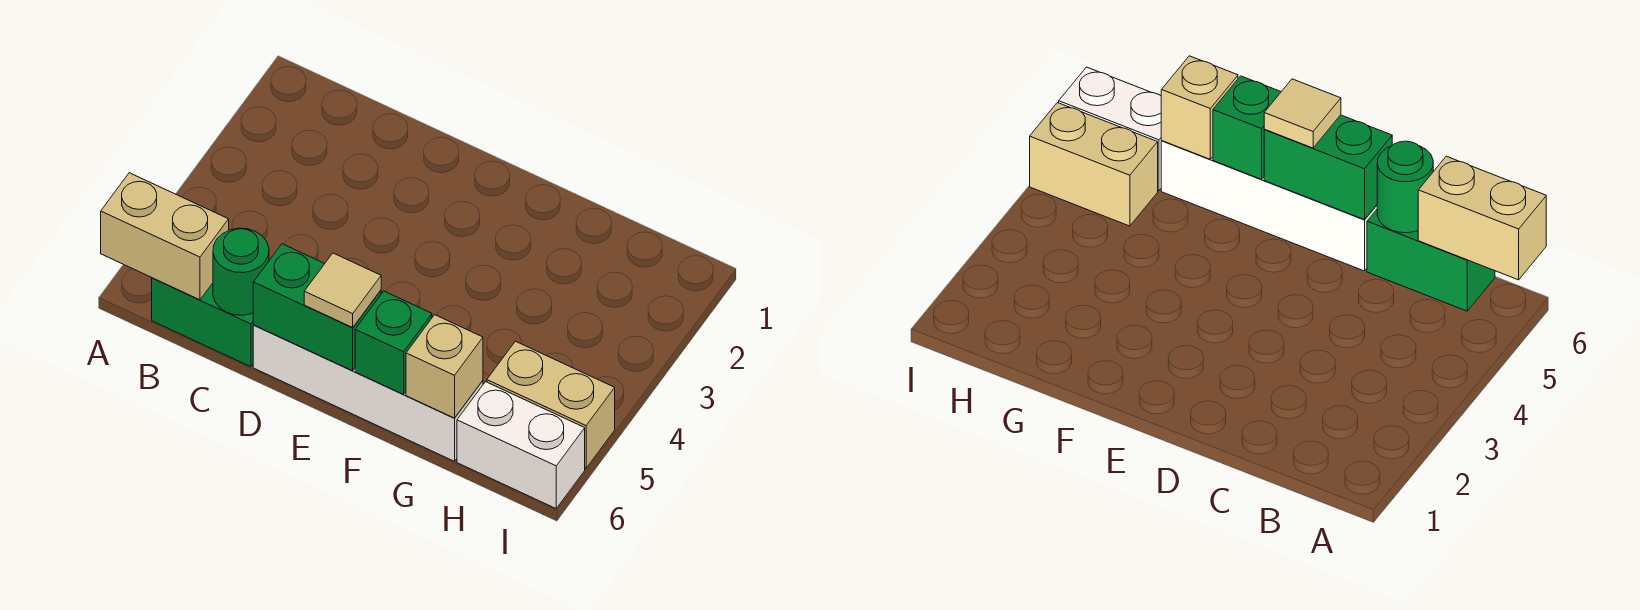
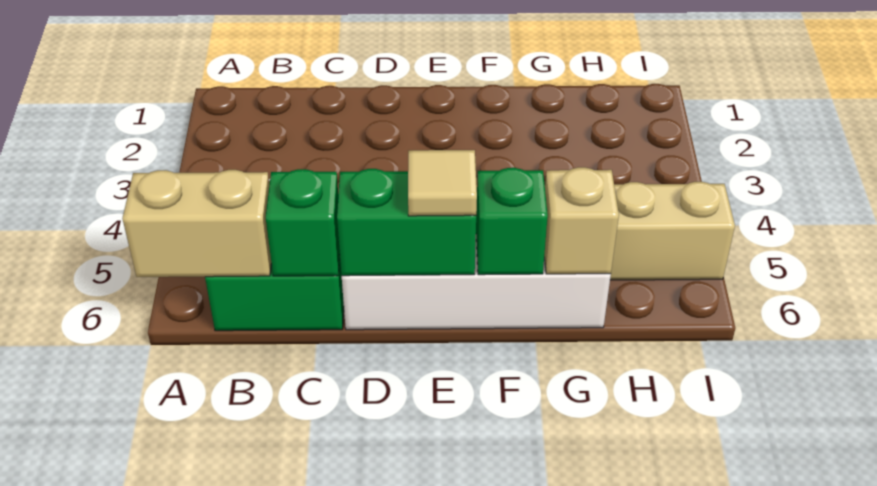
green round brick C6 level 2 -> green brick C6 level 2
white brick H6:I6 level 1 -> none

